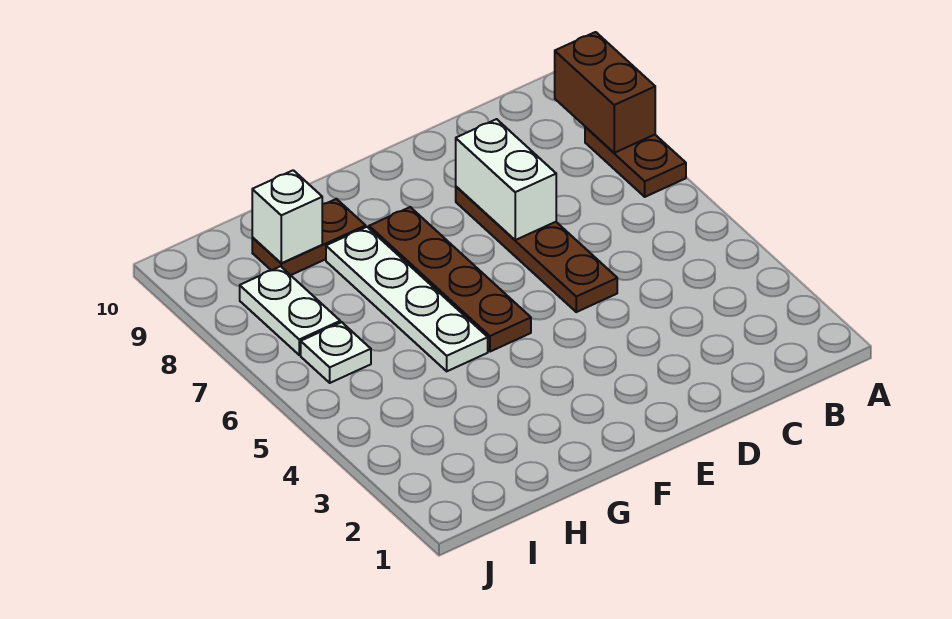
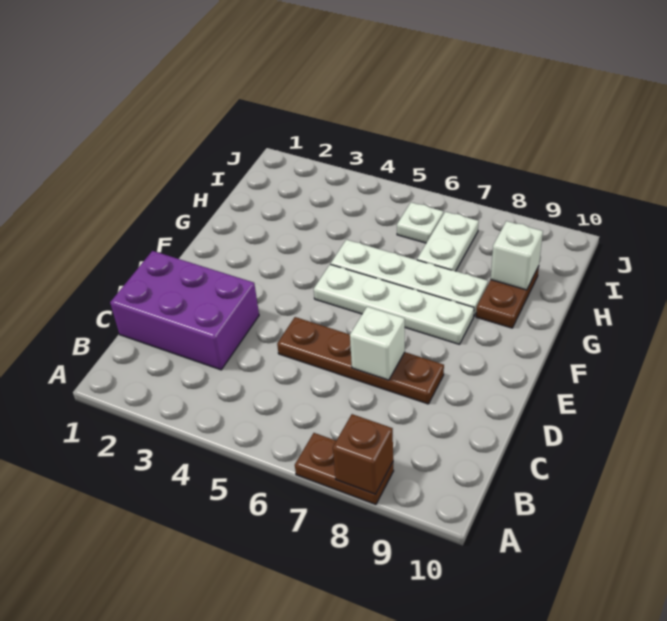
brown brick A8:A9 level 2 -> brown brick A8 level 2
none -> purple brick C1:D3 level 1
white brick D7:D8 level 2 -> white brick D7 level 2
brown plate F5:F8 level 1 -> white plate F5:F8 level 1
white plate I7:I8 level 1 -> white plate H7:I7 level 1

